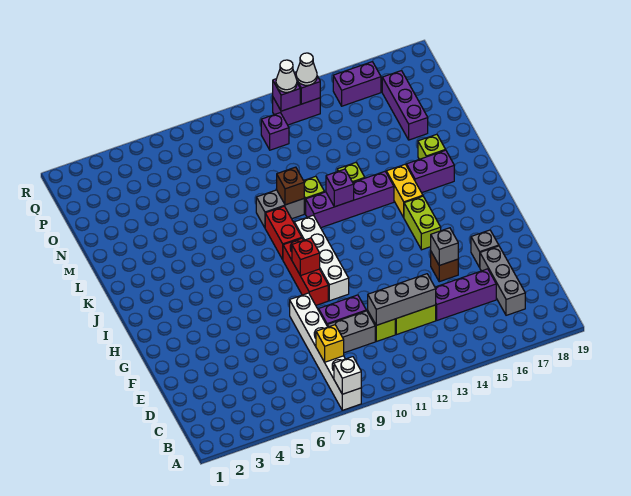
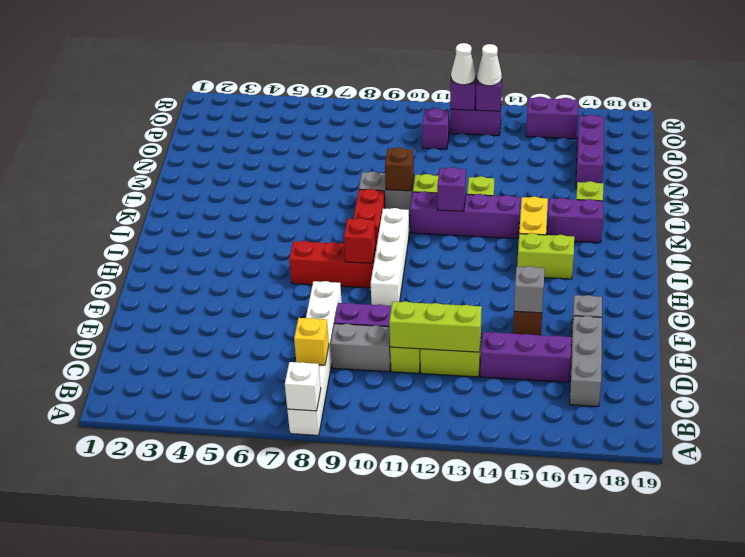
grey brick D11:D13 level 2 -> lime brick D11:D13 level 2
red brick G9:I9 level 1 -> red brick H7:H9 level 1
lime brick H15:I15 level 1 -> lime brick I15:I16 level 1

